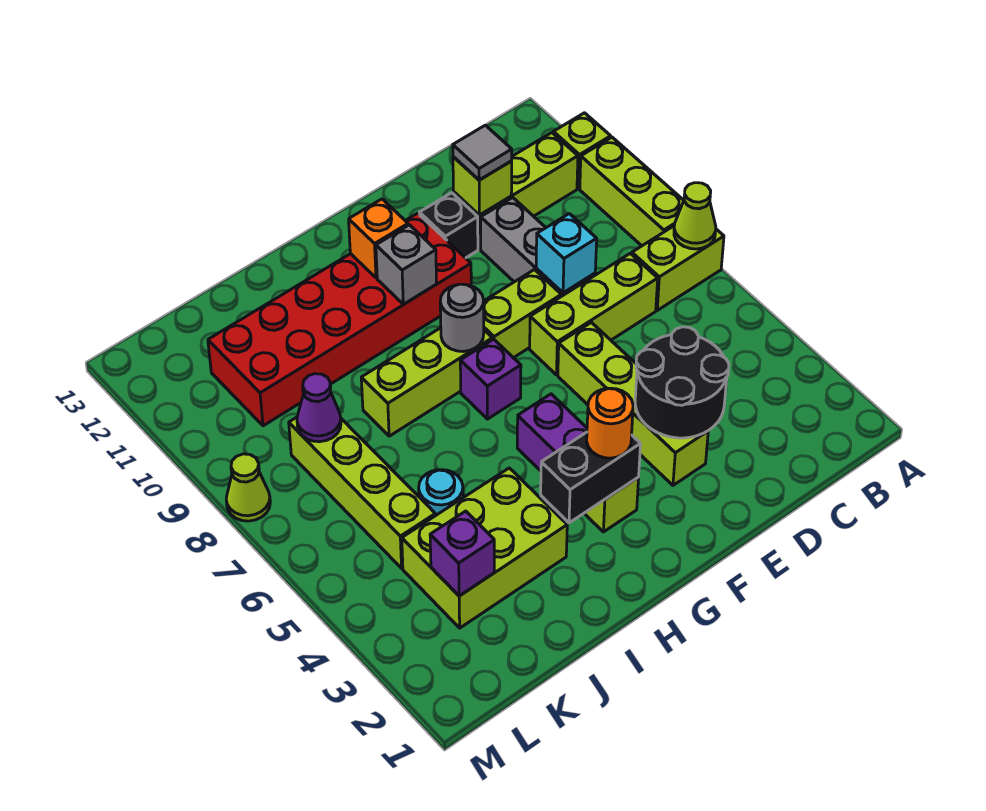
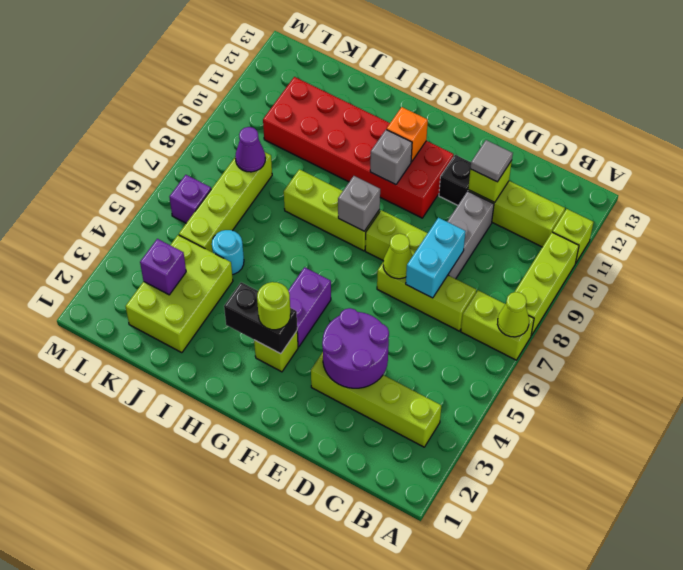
black round brick D3:E4 level 2 -> purple round brick D3:E4 level 2
cyan brick D8 level 2 -> cyan brick D7:D8 level 2
lime brick E3:E6 level 1 -> lime brick B3:E3 level 1
orange round brick G3 level 3 -> lime round brick G3 level 3
purple brick G7 level 1 -> purple brick L6 level 1
grey round brick G8 level 2 -> grey brick G8 level 2
lime brick I3:K4 level 1 -> lime brick J2:K4 level 1
lime cone M8 level 1 -> lime cone E7 level 2

